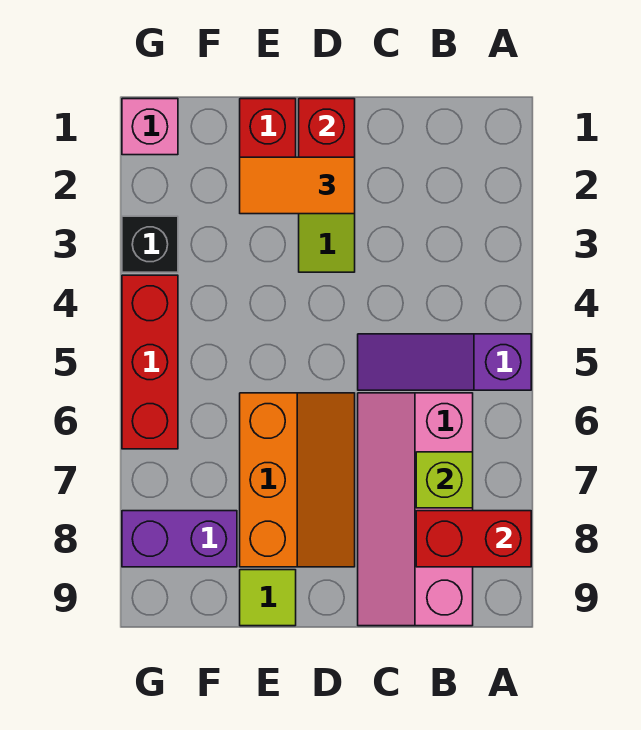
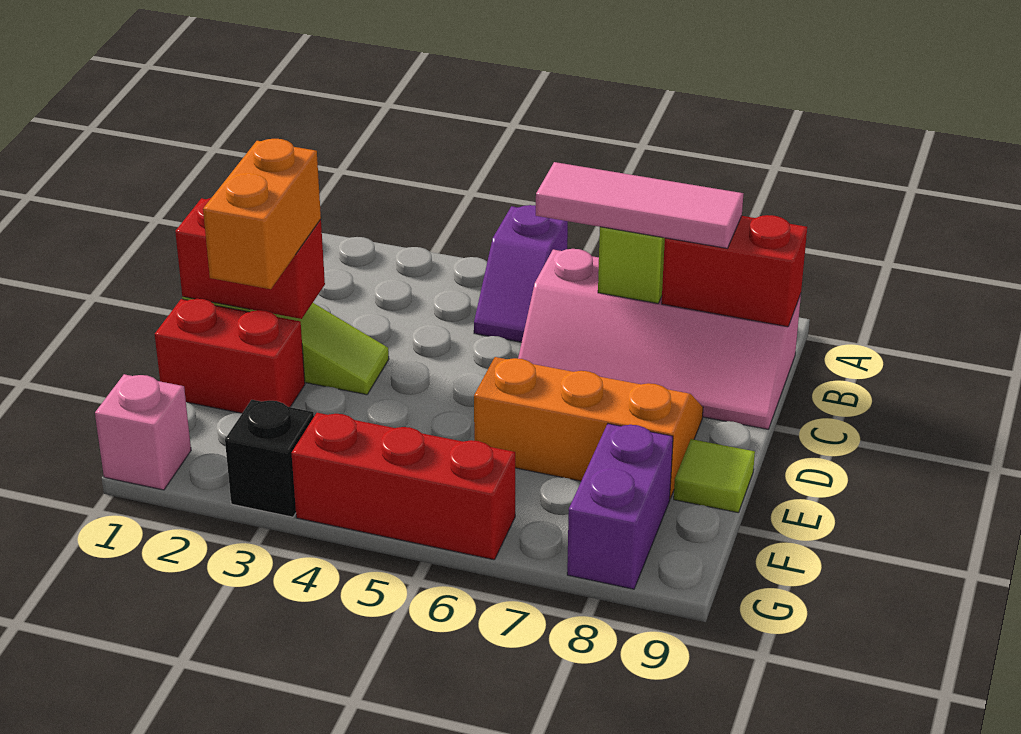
purple slope A5:C5 level 1 top A -> purple slope A5:B5 level 1 top A
red brick A8:B8 level 2 -> red brick B8:B9 level 2
none -> pink tile B6:B8 level 3
orange tile D2:E2 level 3 -> orange brick D2:E2 level 3

